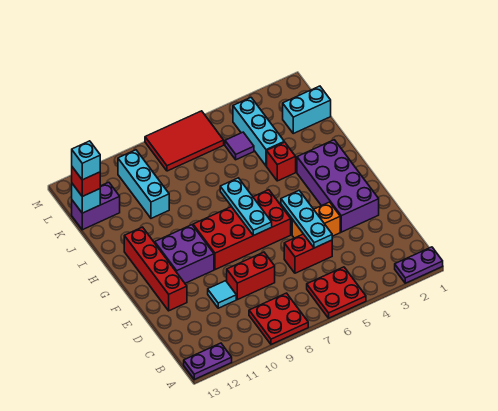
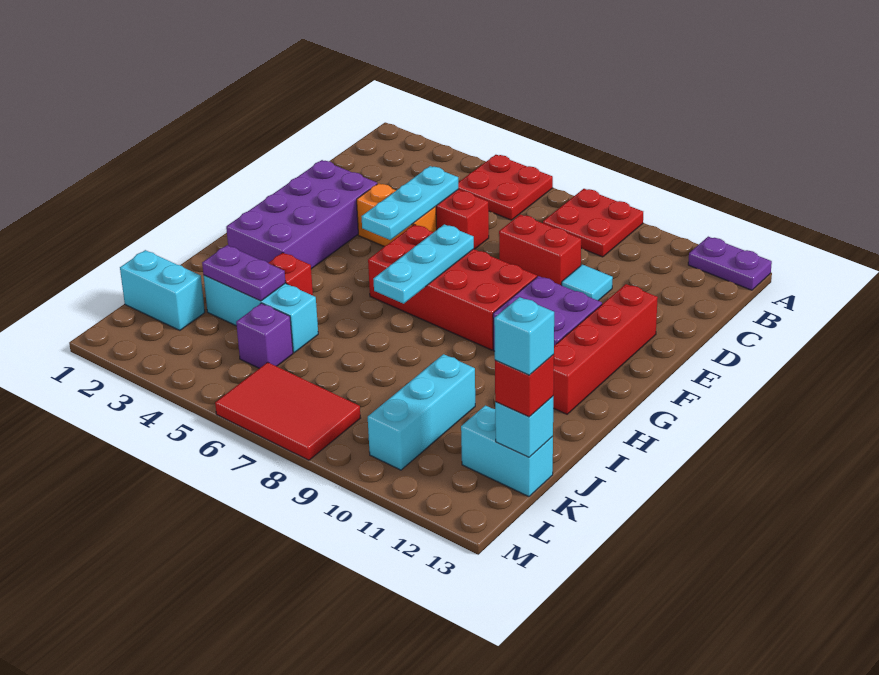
purple plate A1:A2 level 1 -> purple plate J3:J4 level 2
cyan brick J4:L4 level 1 -> cyan brick J3:J5 level 1
purple tile K5 level 1 -> purple brick K5 level 1
purple brick K12:K13 level 1 -> cyan brick K12:K13 level 1

